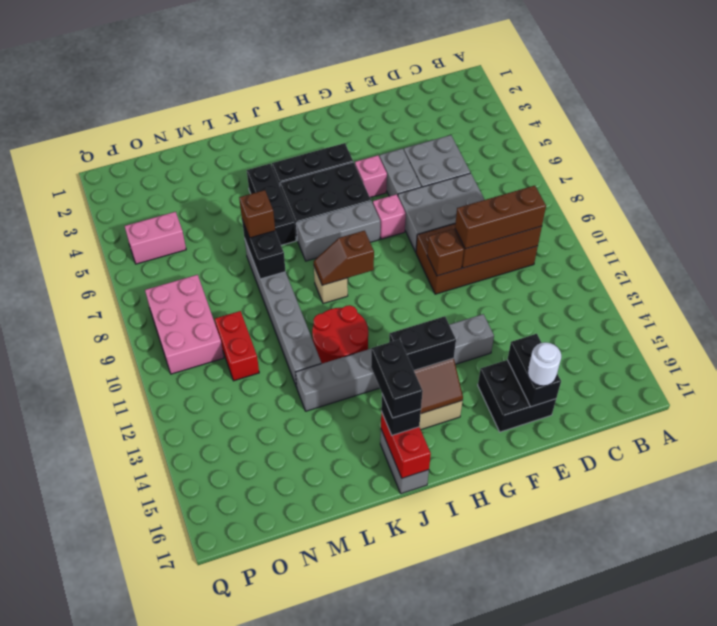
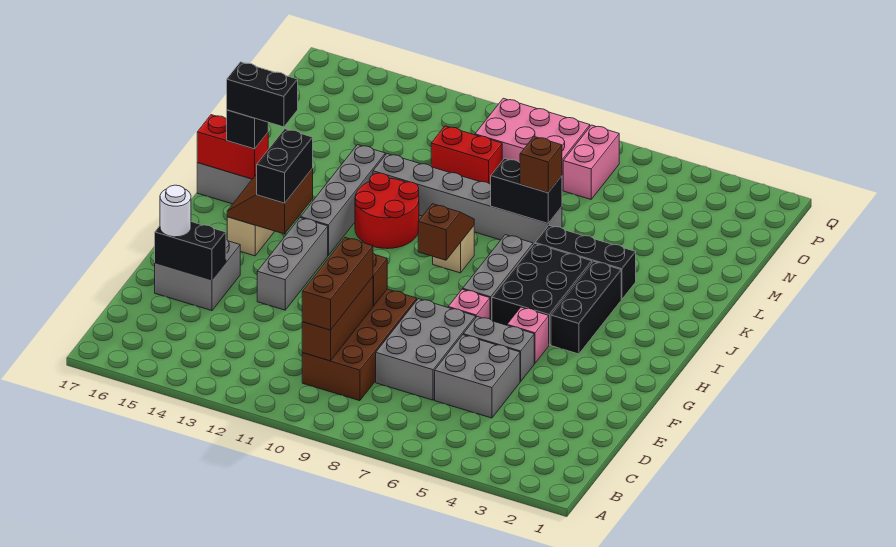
black brick E15:F16 level 1 -> grey brick E15:F16 level 1
pink brick O5:P5 level 1 -> pink brick O7:P7 level 1

